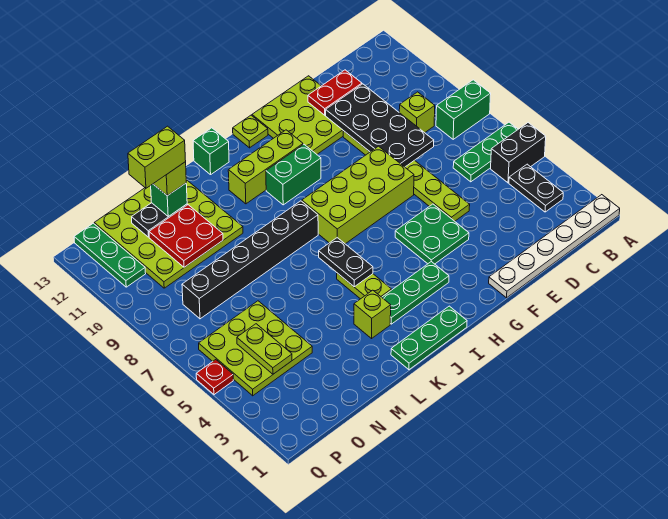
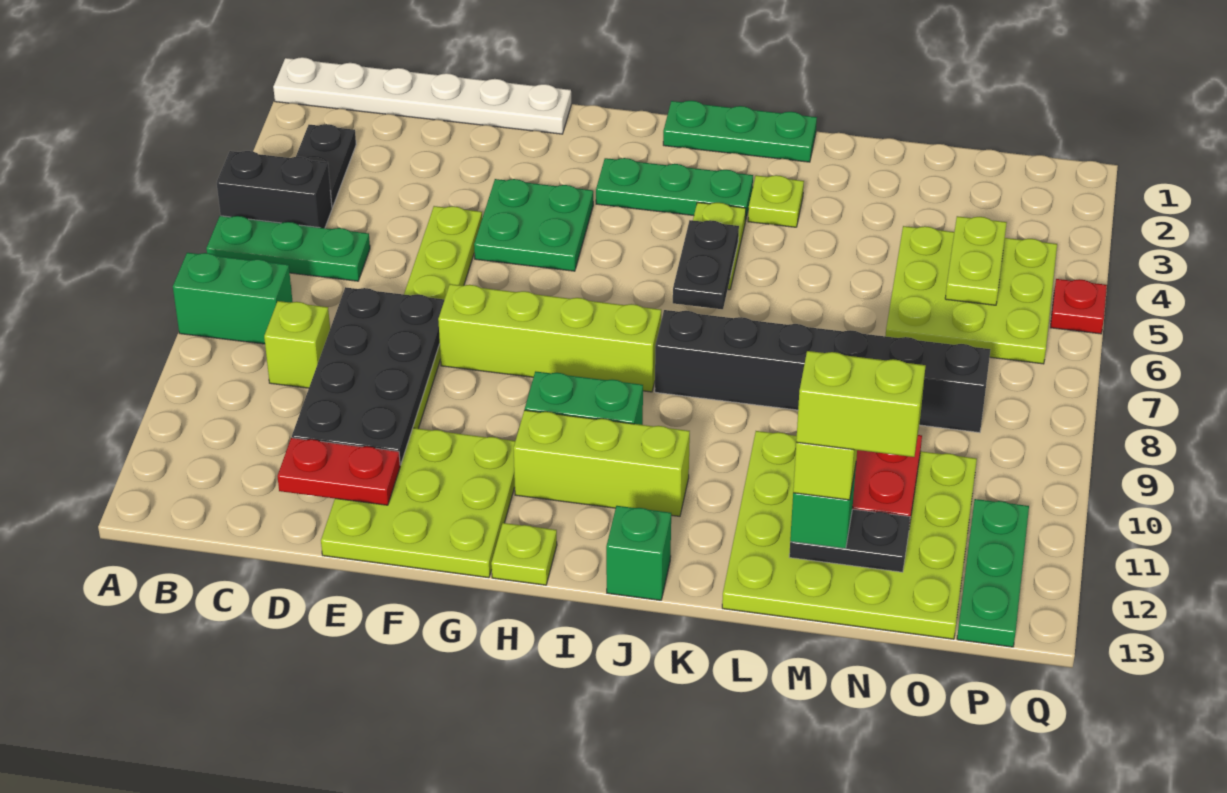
lime brick F7:I8 level 1 -> lime brick F8:I8 level 1
lime brick K3 level 1 -> lime plate K3 level 1

